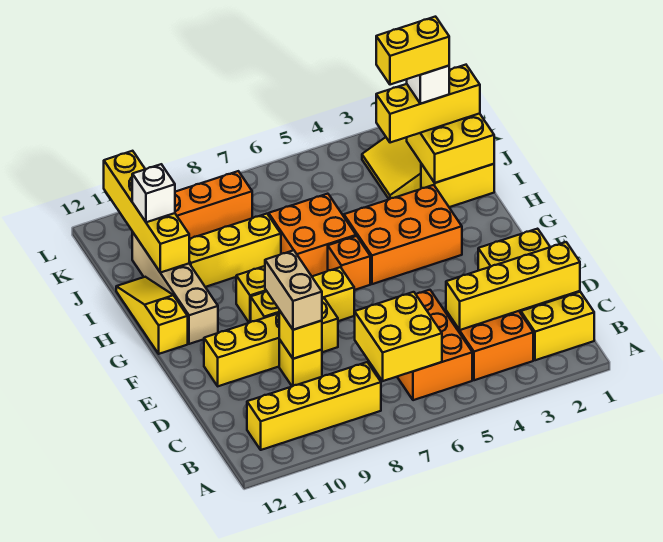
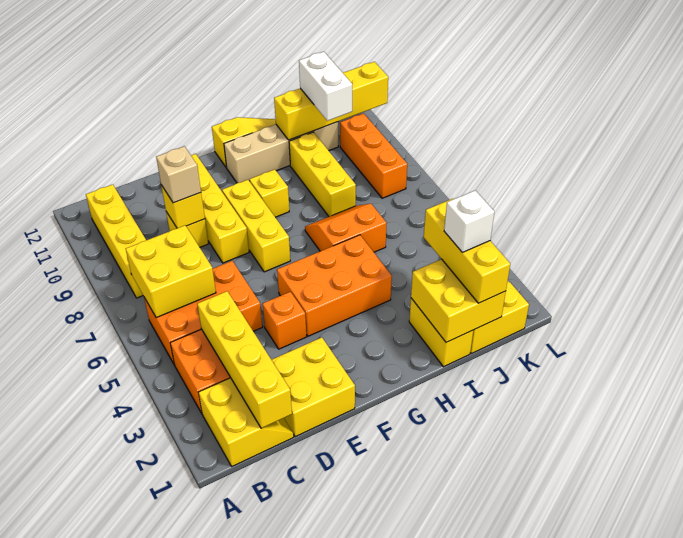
tan brick D9:E9 level 3 -> tan brick D9 level 3
orange brick G3:H5 level 1 -> orange brick F4:H5 level 1
orange brick G6 level 1 -> orange brick E4 level 1
orange brick H6:I7 level 1 -> orange slope H6:I7 level 1 top 6
yellow brick J2:J3 level 5 -> none
white brick J11 level 3 -> white brick J10:J11 level 3

